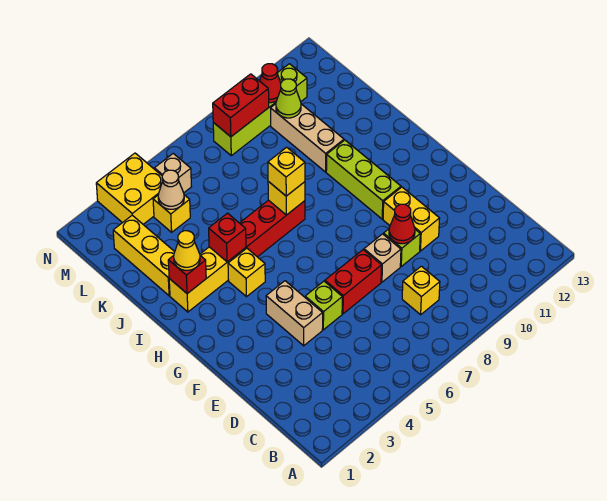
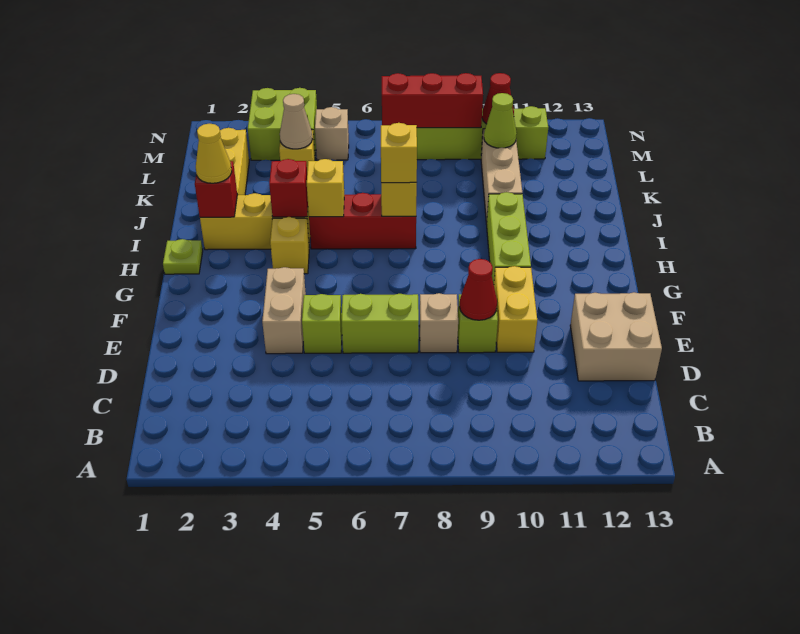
yellow brick C8 level 1 -> yellow brick I5 level 2
none -> tan brick D12:E13 level 1
red brick E6:E7 level 1 -> lime brick E6:E7 level 1
none -> lime plate H1 level 1
yellow brick M3:N4 level 1 -> lime brick M3:N4 level 1
red brick M8:M9 level 2 -> red brick M7:M9 level 2

